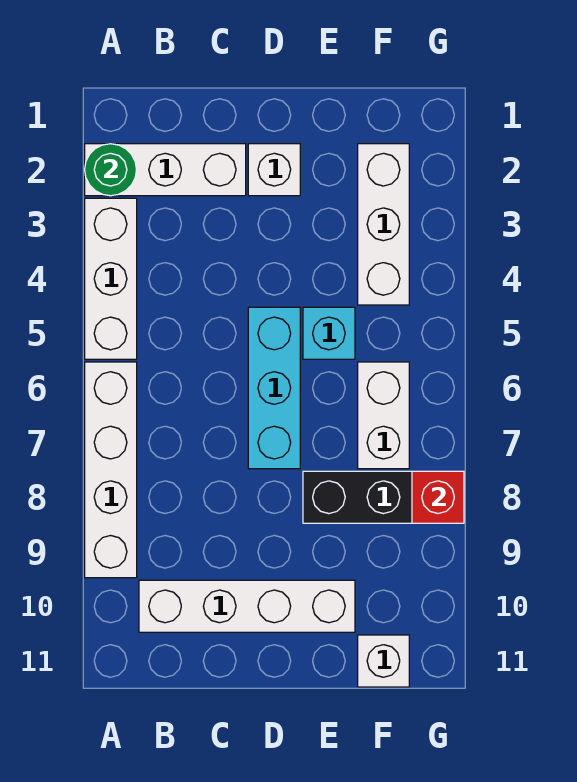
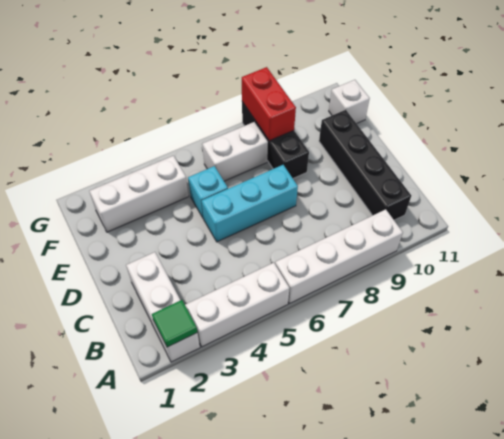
green round brick A2 level 2 -> green tile A2 level 2
white brick B10:E10 level 1 -> black brick B10:E10 level 1
white brick D2 level 1 -> none
red brick G8 level 2 -> red brick F8:G8 level 2

